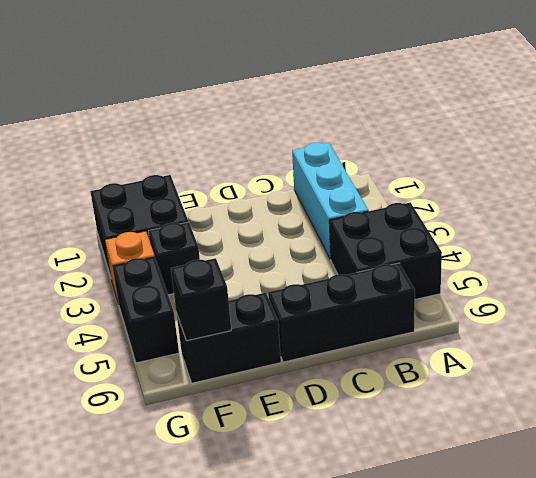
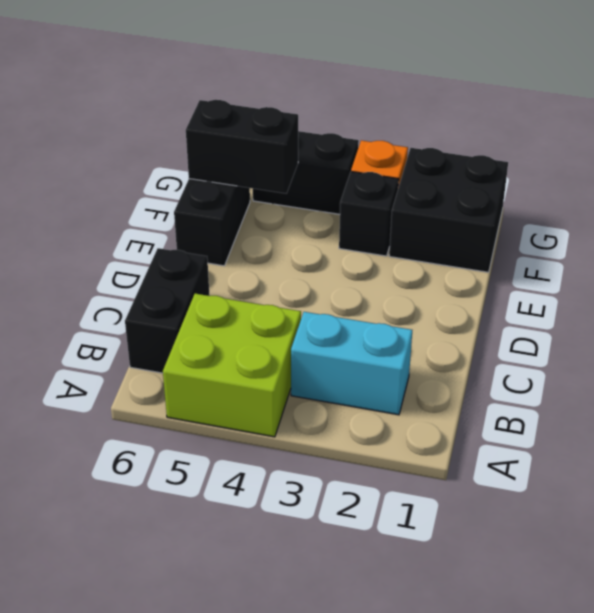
black brick A4:B5 level 1 -> lime brick A4:B5 level 1
cyan brick B1:B3 level 1 -> cyan brick B2:B3 level 1
black brick B6:D6 level 1 -> black brick B6:C6 level 1
black brick F6 level 2 -> black brick F5:F6 level 2

